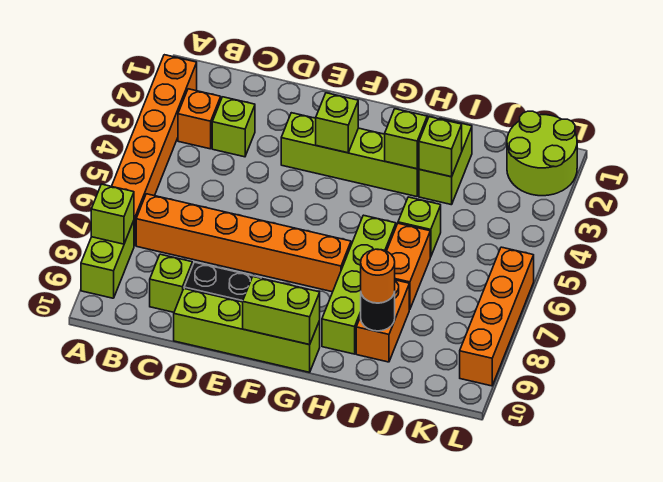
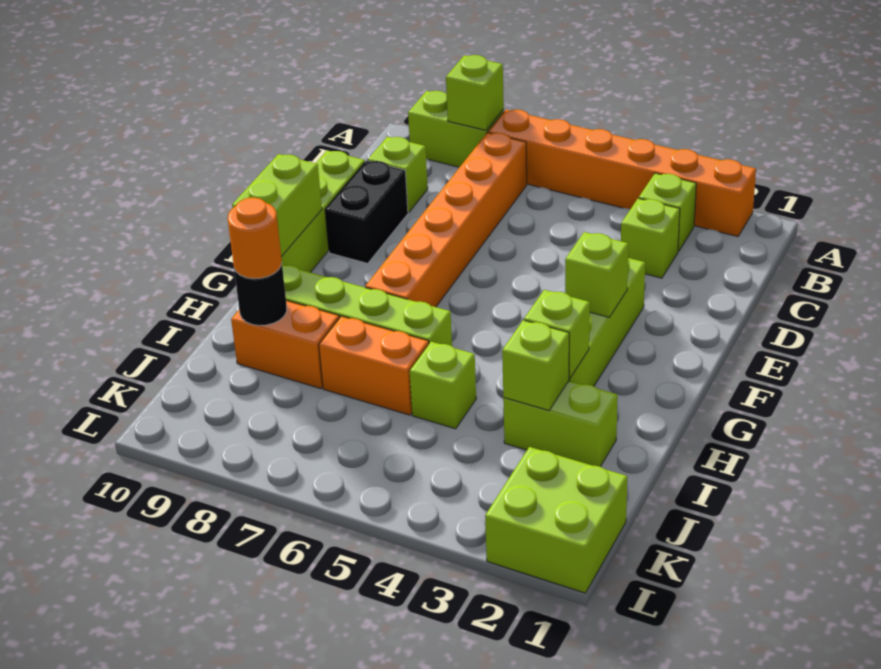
orange brick B3 level 1 -> lime brick B3 level 1
lime round brick K1:L2 level 1 -> lime brick K1:L2 level 1
orange brick L6:L9 level 1 -> none

